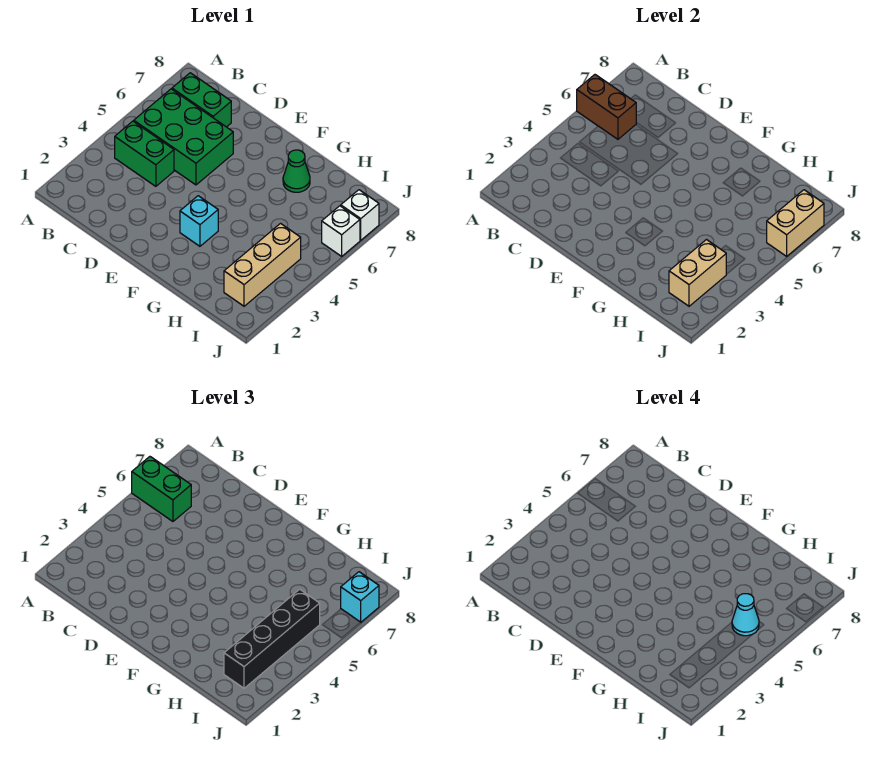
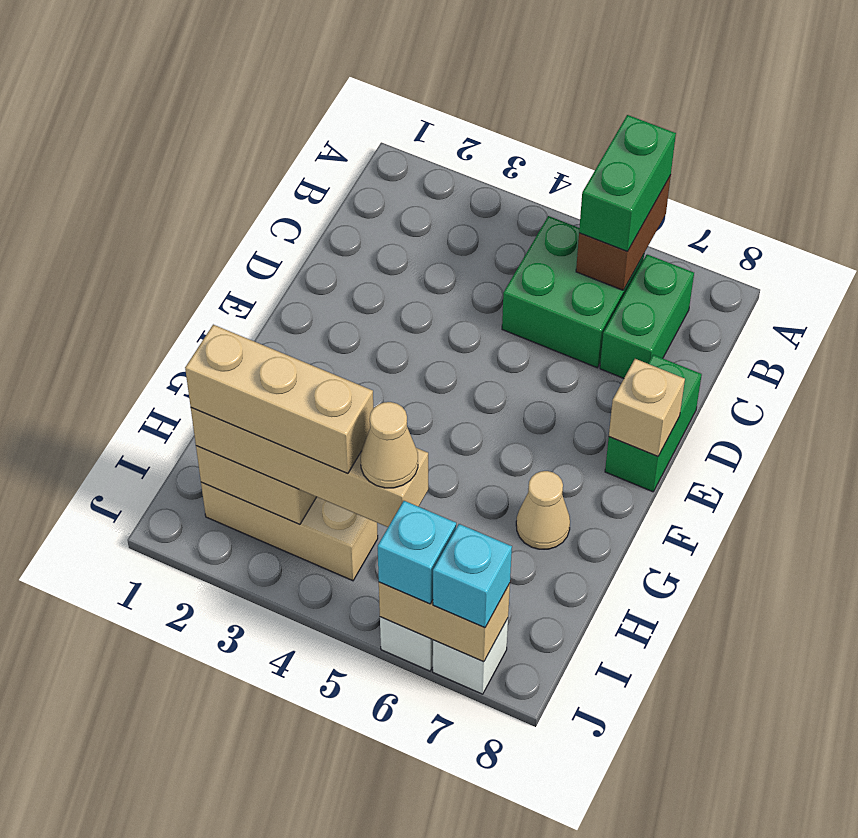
green brick B4:C4 level 1 -> green brick D8:E8 level 1
green brick B5:D6 level 1 -> green brick B5:C6 level 1
none -> tan brick E8 level 2
cyan brick F3 level 1 -> cyan brick J6 level 3
green cone G7 level 1 -> tan cone G7 level 1
black brick I2:I5 level 3 -> tan brick I2:I5 level 3
none -> tan brick I2:I4 level 4
cyan cone I5 level 4 -> tan cone I5 level 4

